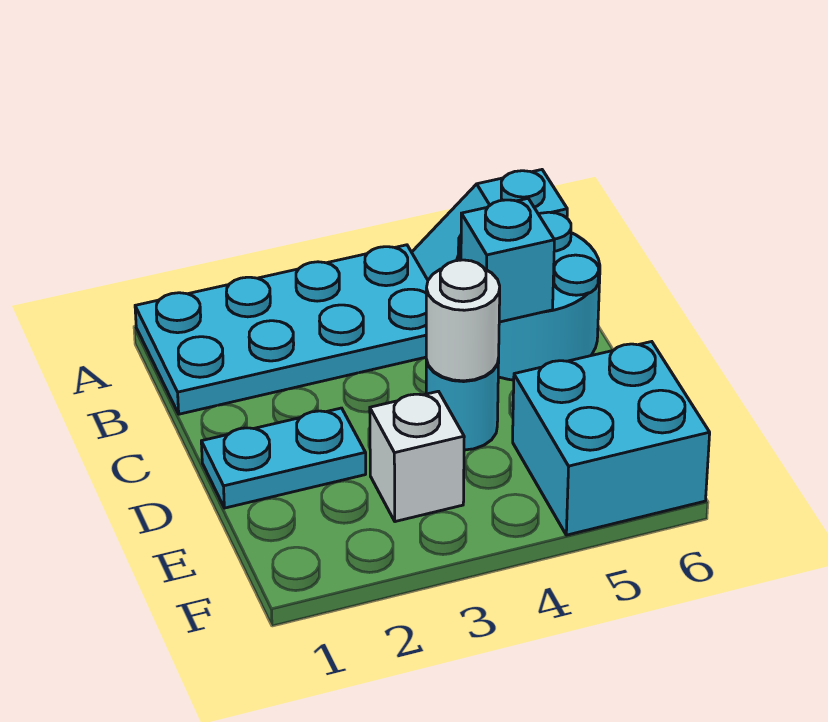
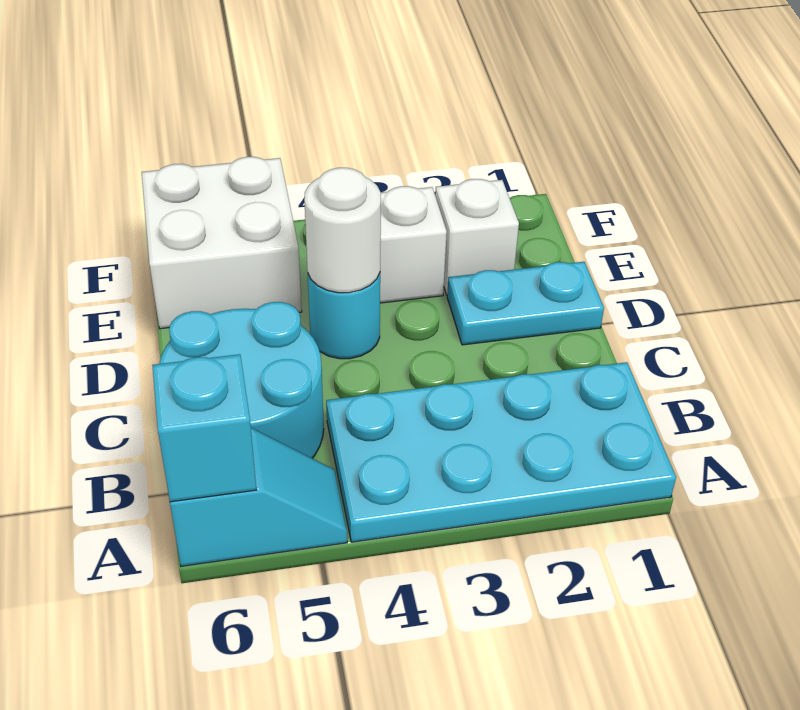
cyan brick C5 level 2 -> cyan brick A6 level 2
none -> white brick E2 level 1
cyan brick E5:F6 level 1 -> white brick E5:F6 level 1

